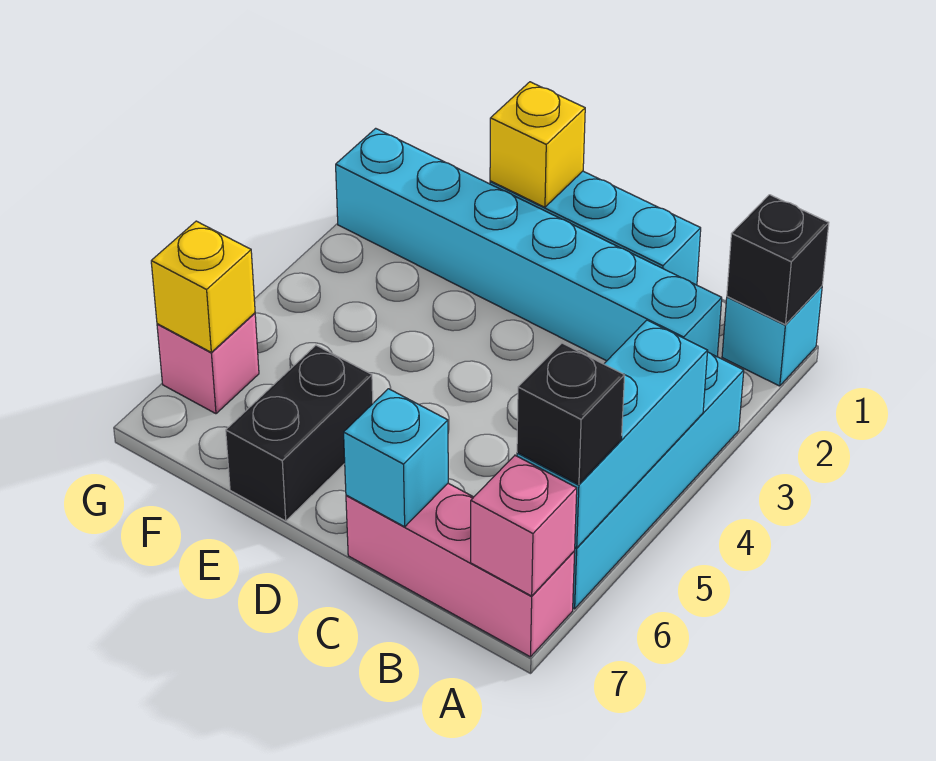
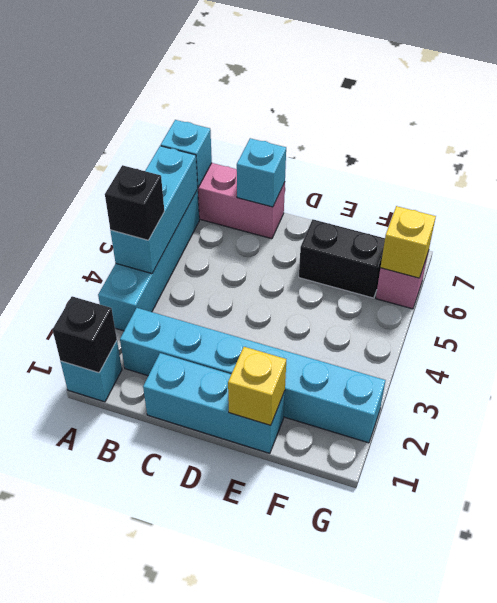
black brick A6 level 3 -> black brick A4 level 3
pink brick A7 level 2 -> cyan brick A7 level 2
black brick E6:E7 level 1 -> black brick E6:F6 level 1

